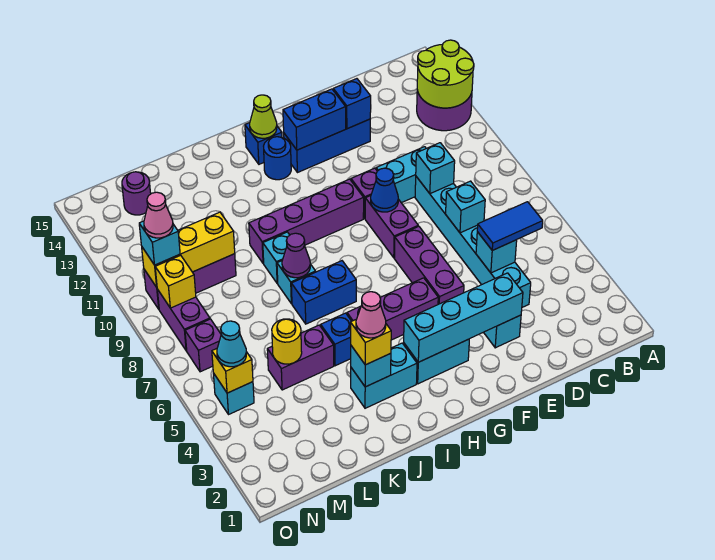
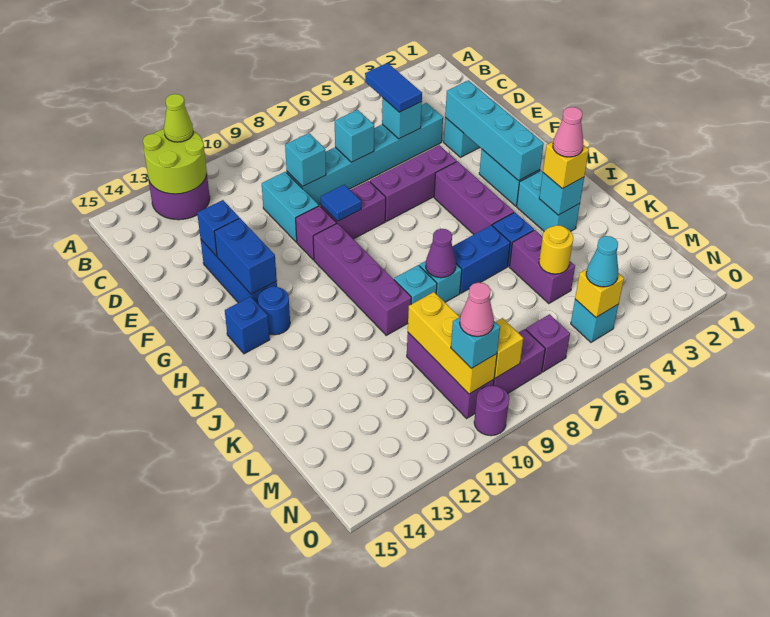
blue cone F9 level 2 -> blue tile F9 level 2
lime cone H14 level 2 -> lime cone A12 level 3
blue brick I7:J7 level 1 -> blue brick J6:J7 level 1
purple round brick M14 level 1 -> purple round brick O10 level 1

